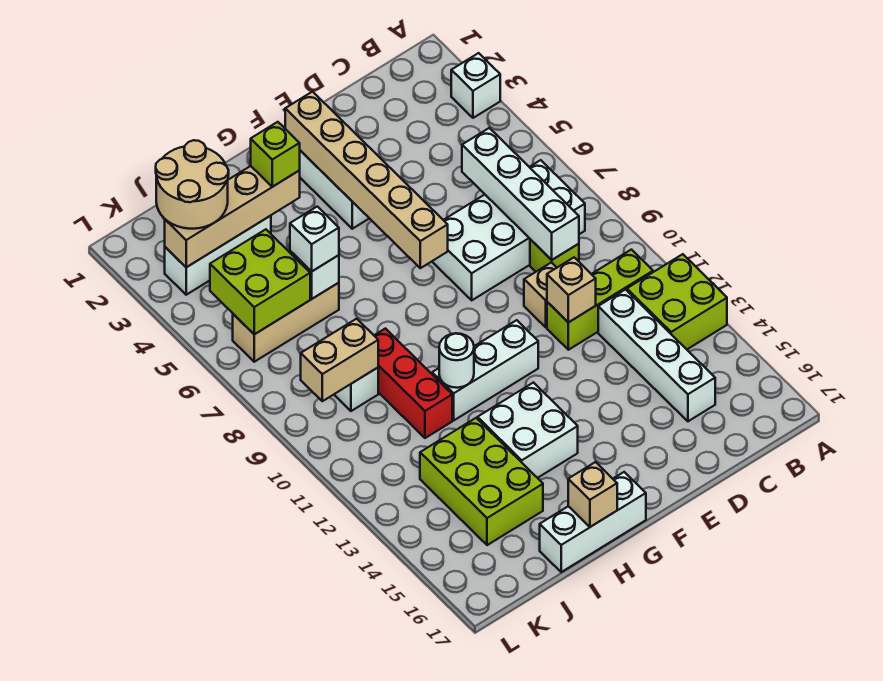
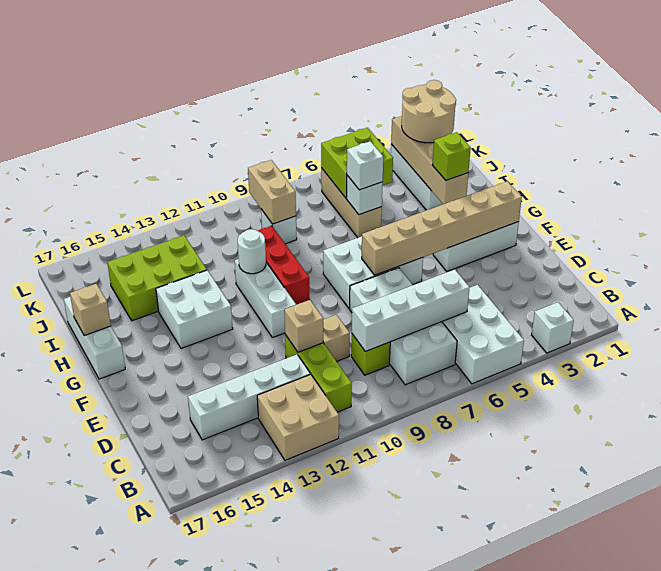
none -> white brick A5:C6 level 1
lime brick A12:B13 level 1 -> tan brick A12:B13 level 1
none -> white brick F6:G8 level 1
red brick I9:I11 level 1 -> red brick G10:I10 level 1

